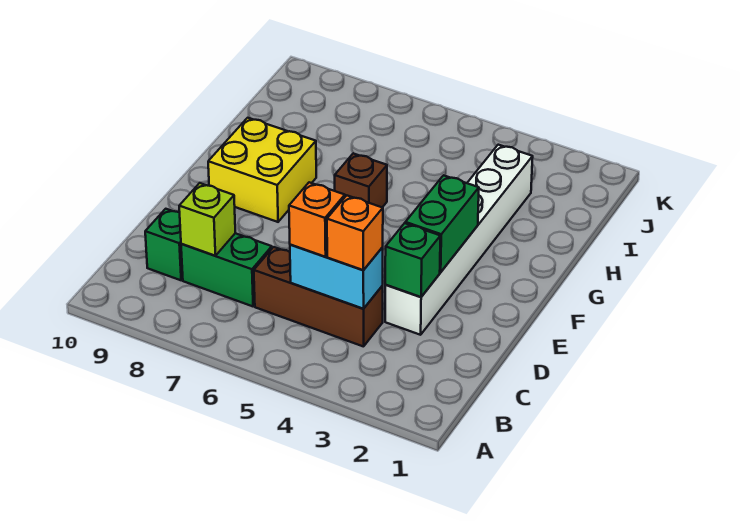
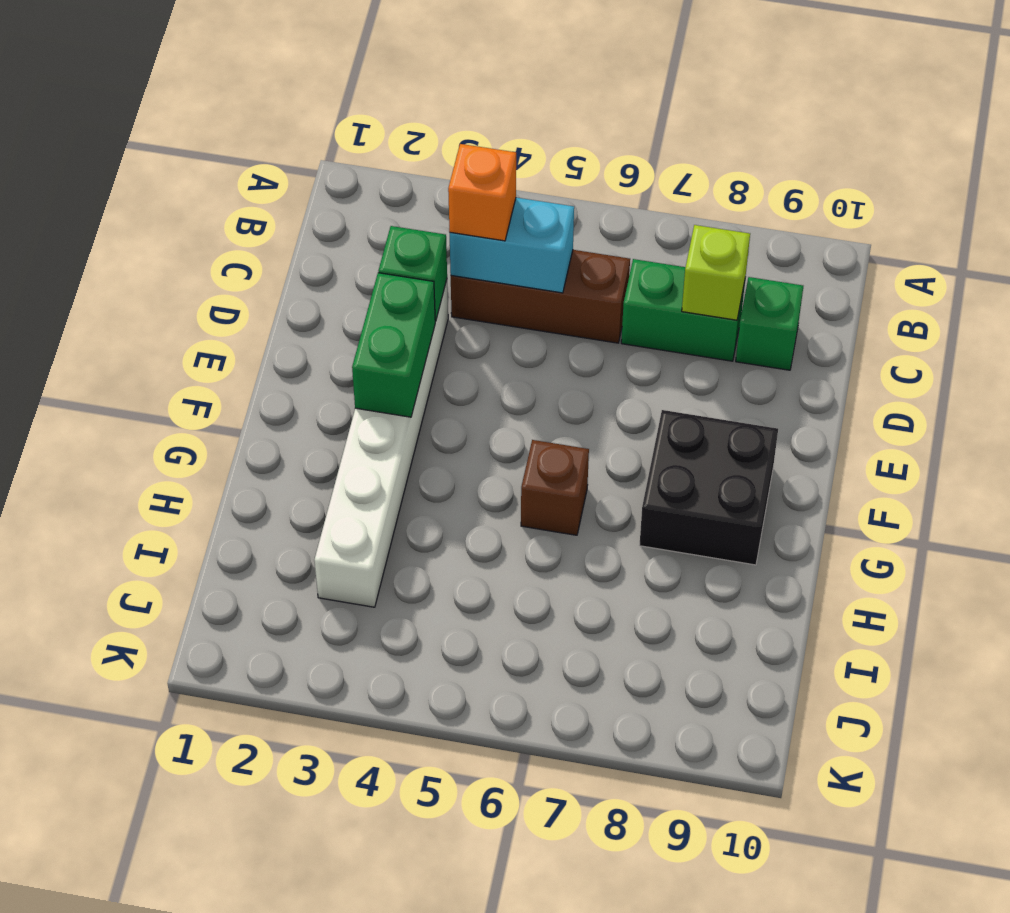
orange brick C5 level 3 -> none
yellow brick F8:G9 level 1 -> black brick F8:G9 level 1

